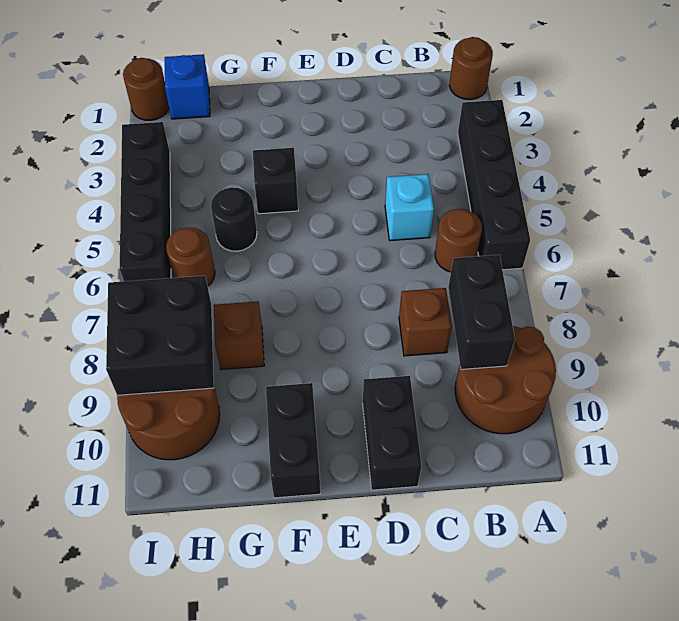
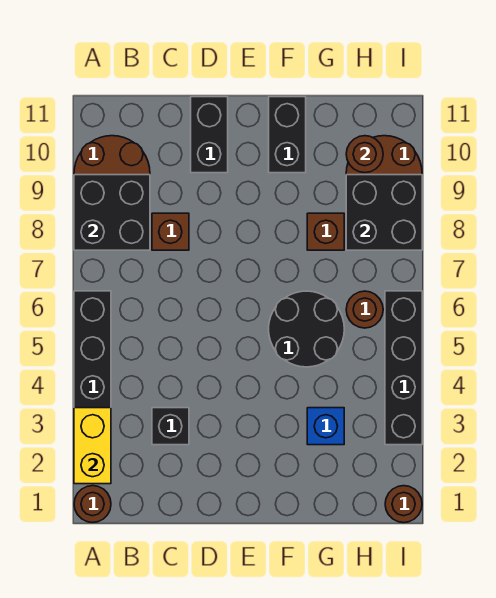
none -> yellow brick A2:A3 level 2
brown round brick B6 level 1 -> brown round brick H10 level 2
black brick B8:B9 level 2 -> black brick A8:B9 level 2
cyan brick C5 level 1 -> none
black brick F4 level 1 -> black brick C3 level 1
black round brick G5 level 1 -> black round brick F5:G6 level 1
blue brick H1 level 1 -> blue brick G3 level 1

